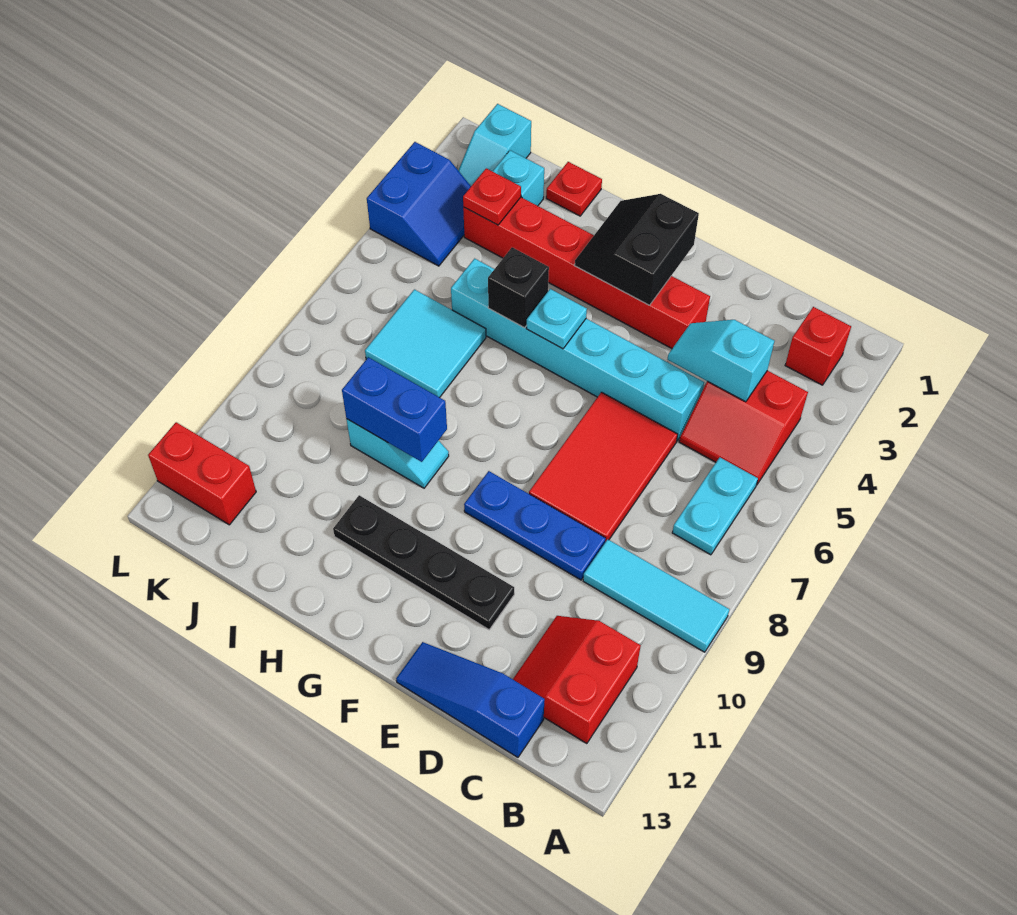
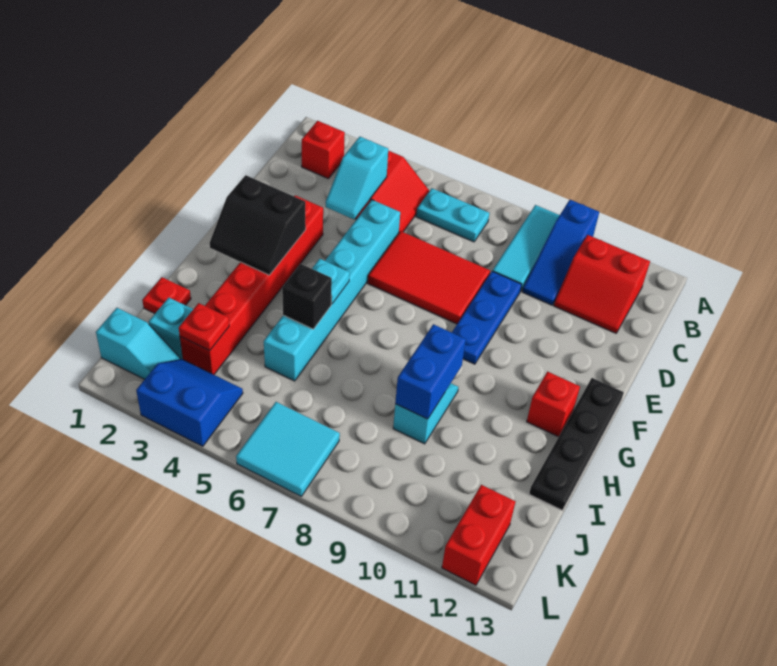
blue slope C13:E13 level 1 top C -> blue slope A10:C10 level 1 top A
black plate E11:H11 level 1 -> black plate F13:I13 level 1
none -> red brick G12 level 1
cyan tile I6:J7 level 1 -> cyan tile K6:L7 level 1

